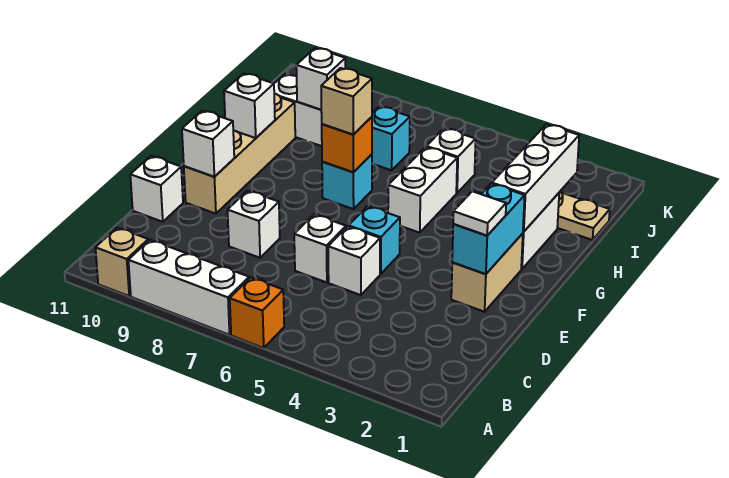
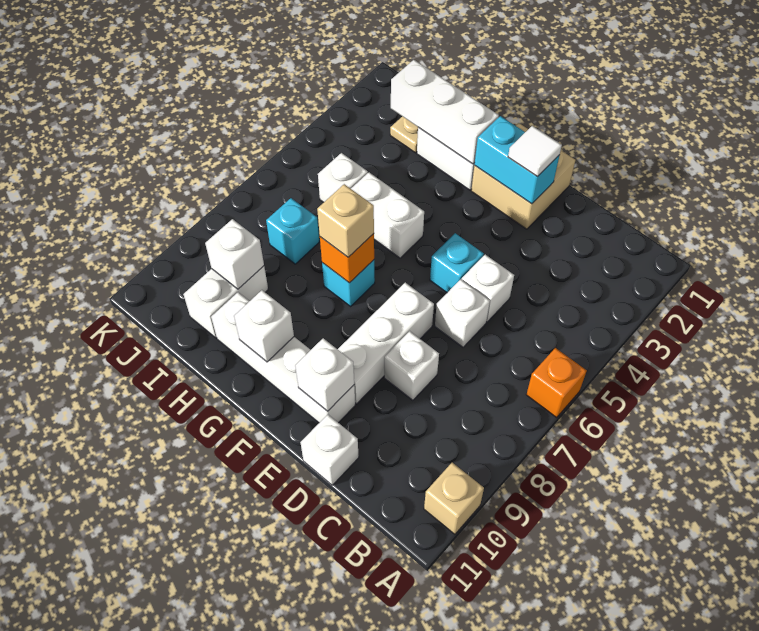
white brick A7:A9 level 1 -> white brick E7:E9 level 1
tan brick E2:F2 level 1 -> tan brick E1:F2 level 1
tan brick E10:H10 level 1 -> white brick E10:H10 level 1

